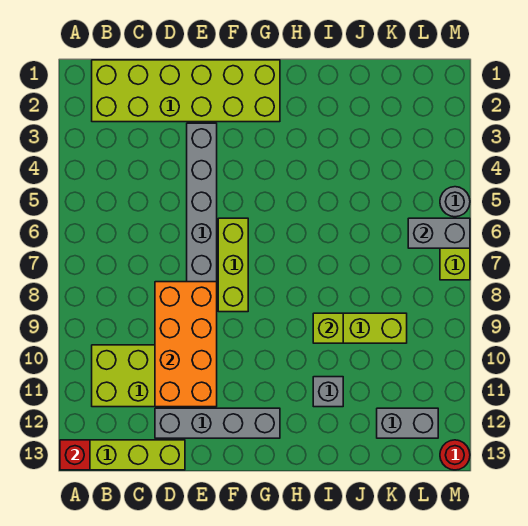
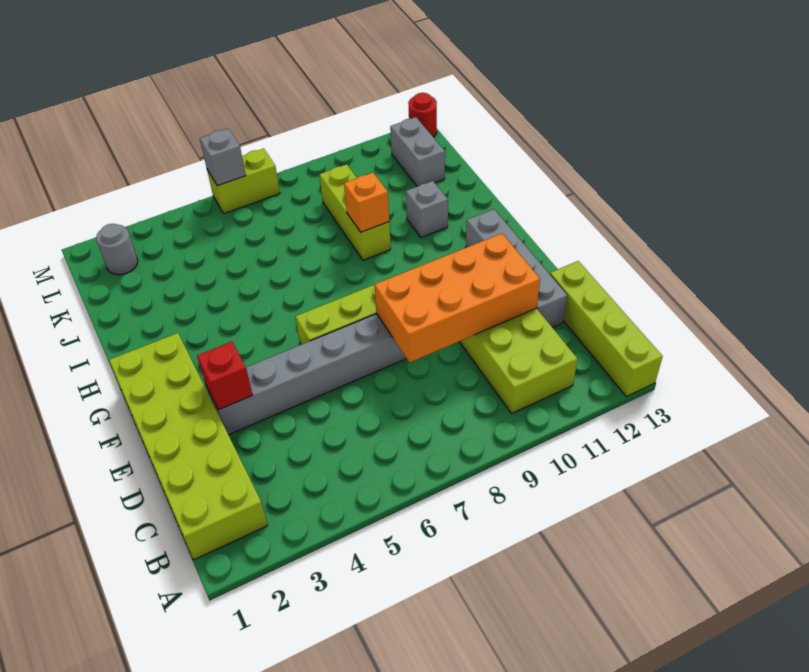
red brick A13 level 2 -> red brick E3 level 2
lime brick I9 level 2 -> orange brick I9 level 2
grey brick L6:M6 level 2 -> grey brick M6 level 2
grey round brick M5 level 1 -> grey round brick L2 level 1

